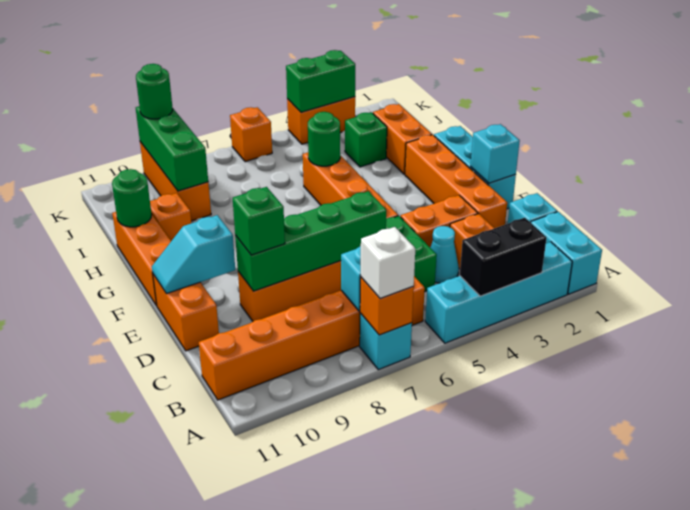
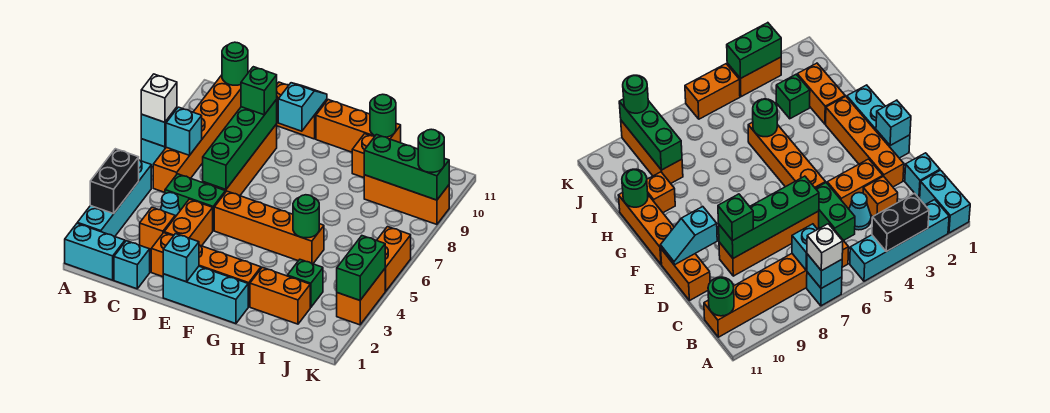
orange brick A7 level 2 -> cyan brick A7 level 2
none -> green round brick B11 level 2
orange brick K6 level 1 -> orange brick K5:K6 level 1

